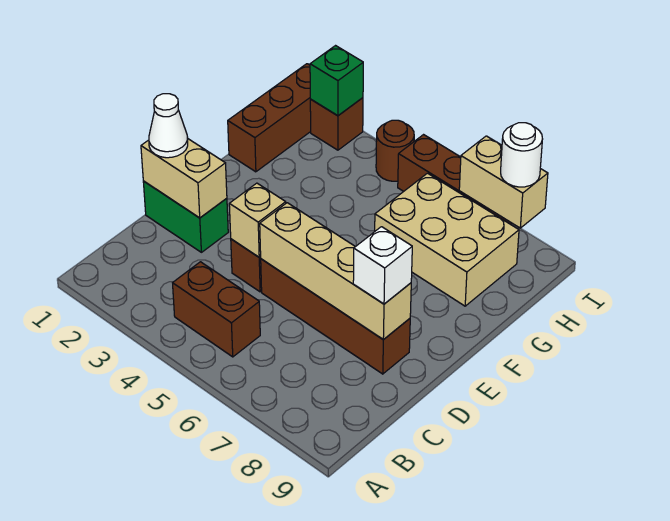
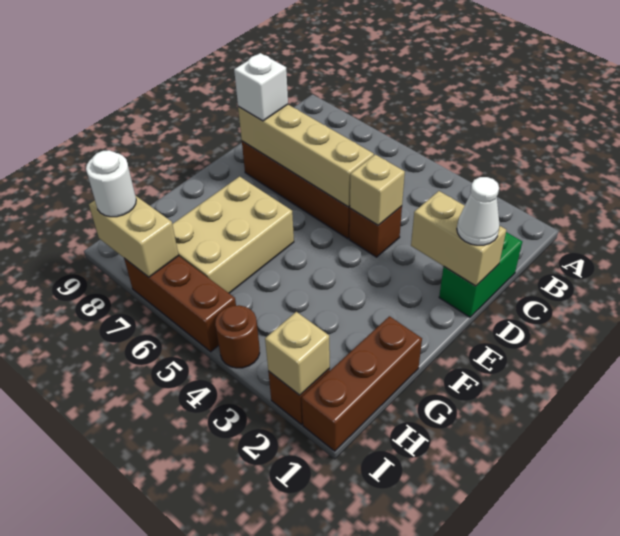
brown brick B4:B5 level 1 -> none
green brick D1:D2 level 1 -> green brick C1:D1 level 1
tan brick G6:H8 level 1 -> tan brick F6:H7 level 1
green brick I2 level 2 -> tan brick I2 level 2

